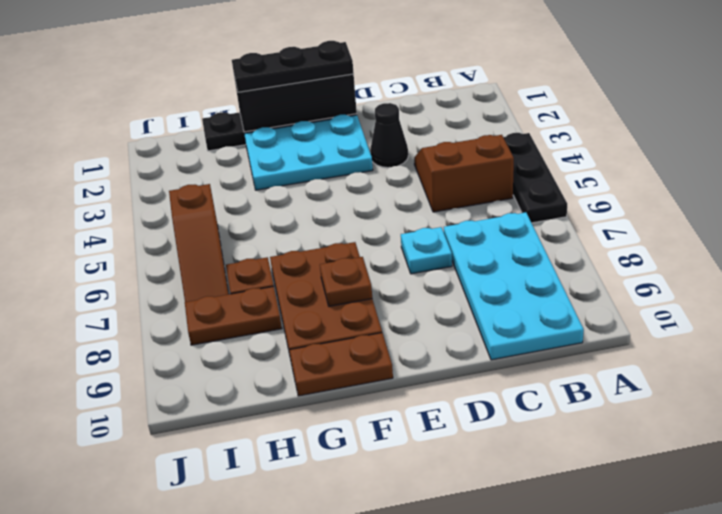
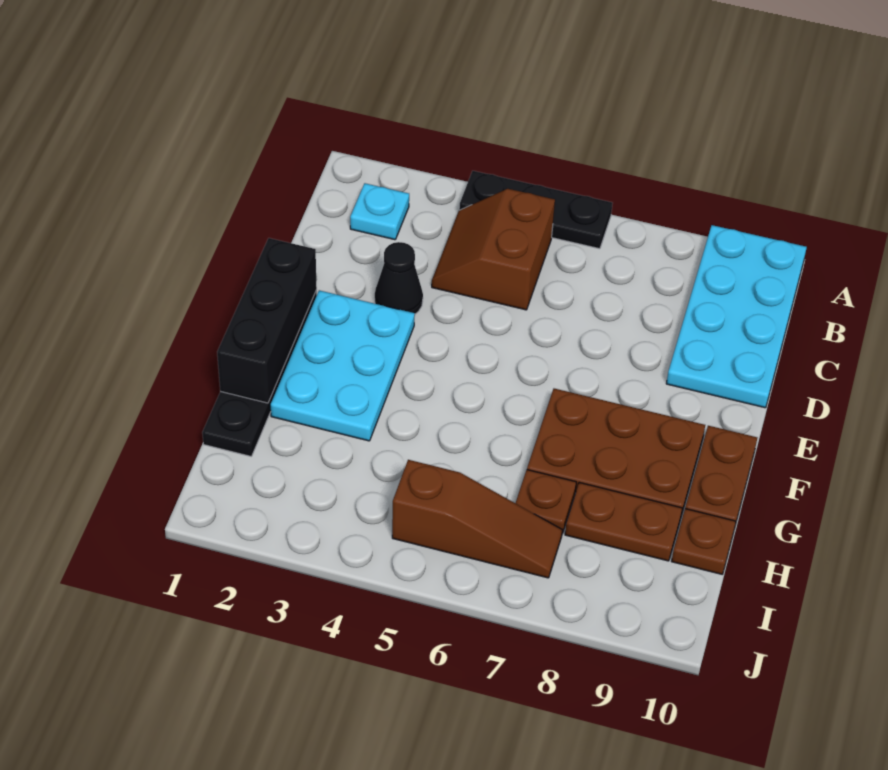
cyan plate B7:C10 level 1 -> cyan plate A9:D10 level 1
cyan plate D7 level 1 -> cyan plate B2 level 1
black plate E1:G1 level 3 -> none
brown plate F8 level 2 -> brown plate H10 level 1
brown plate H8:I8 level 1 -> brown plate H8:H9 level 1

